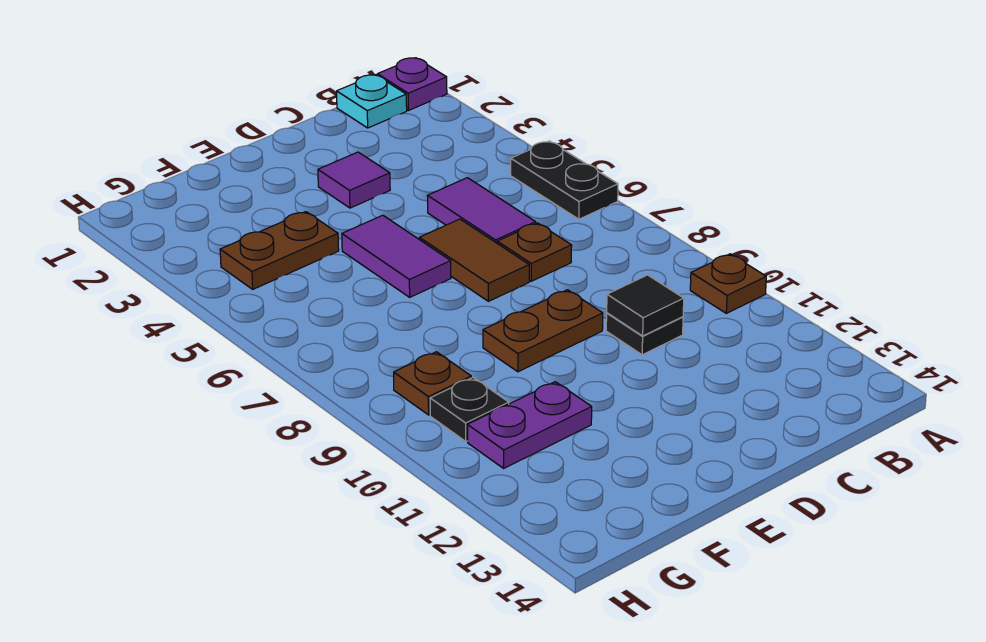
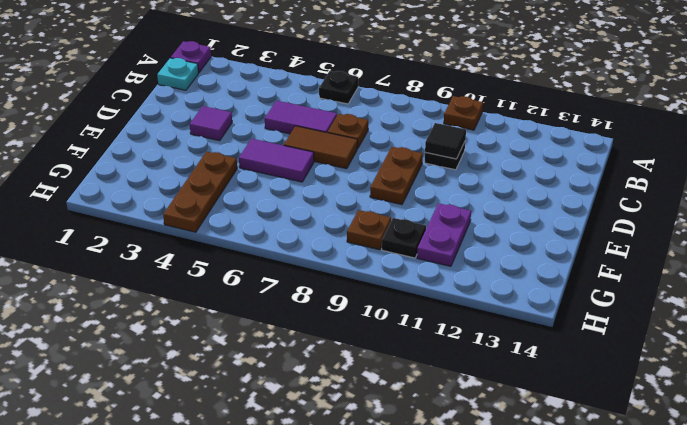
black plate A5:A6 level 1 -> black plate A6 level 1
brown plate F4:G4 level 1 -> brown plate F4:H4 level 1

